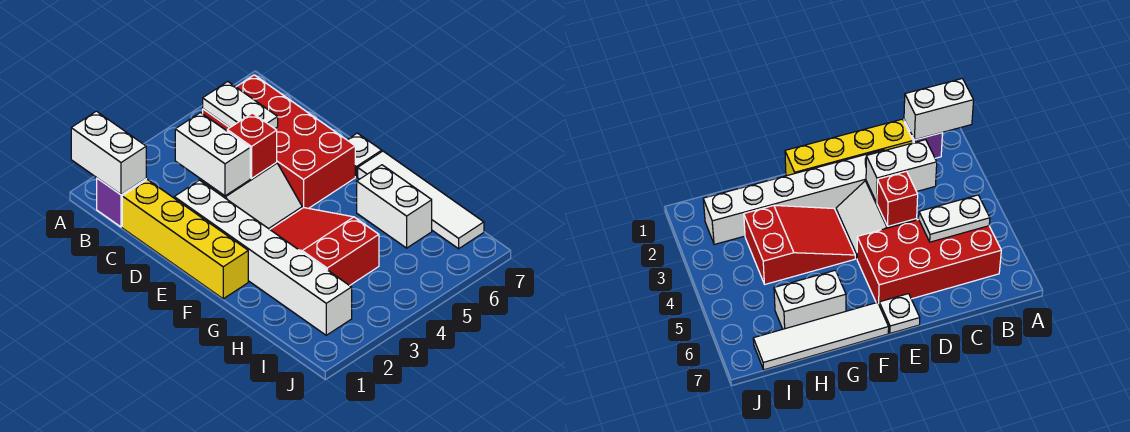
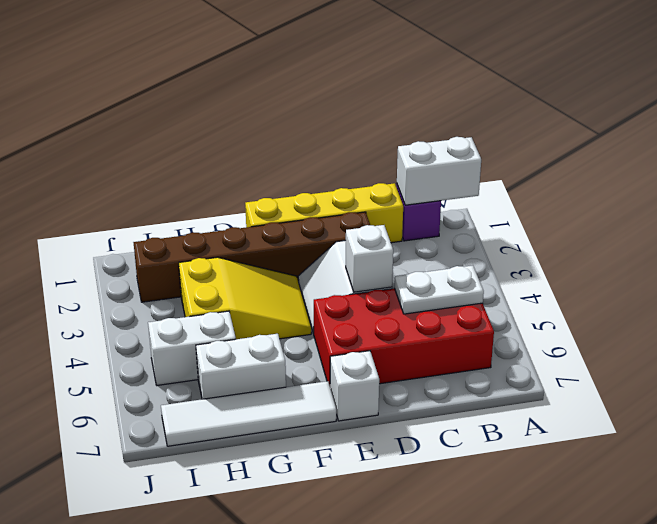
white brick C3:D3 level 2 -> white brick H5:I5 level 1
white brick D2:I2 level 1 -> brown brick D2:I2 level 1
red brick D4 level 2 -> white brick D4 level 2
white plate E7 level 1 -> white brick E7 level 1
red slope F3:H4 level 1 top H -> yellow slope F3:H4 level 1 top H

